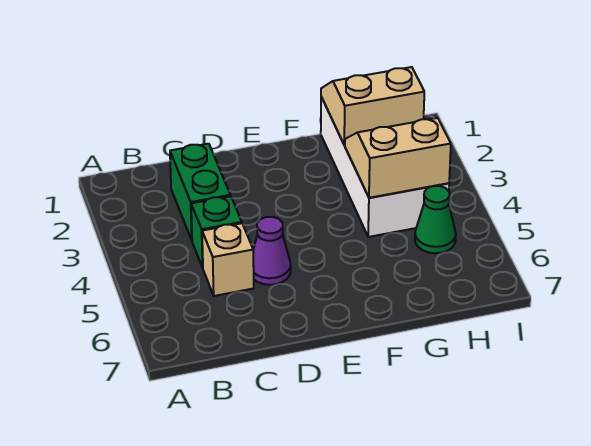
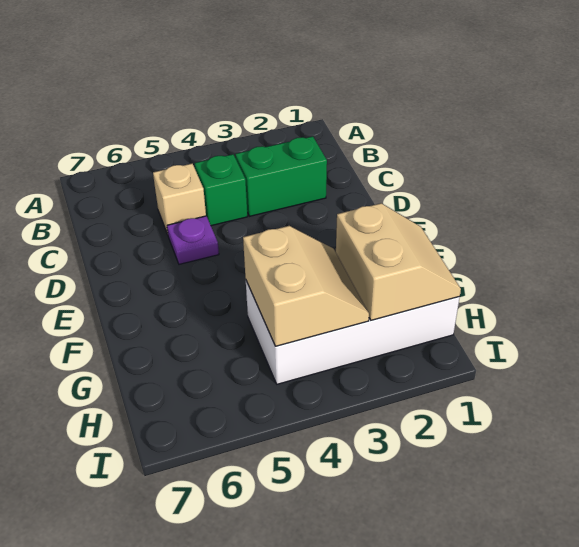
purple cone D5 level 1 -> purple plate D5 level 1
green cone H5 level 1 -> none

